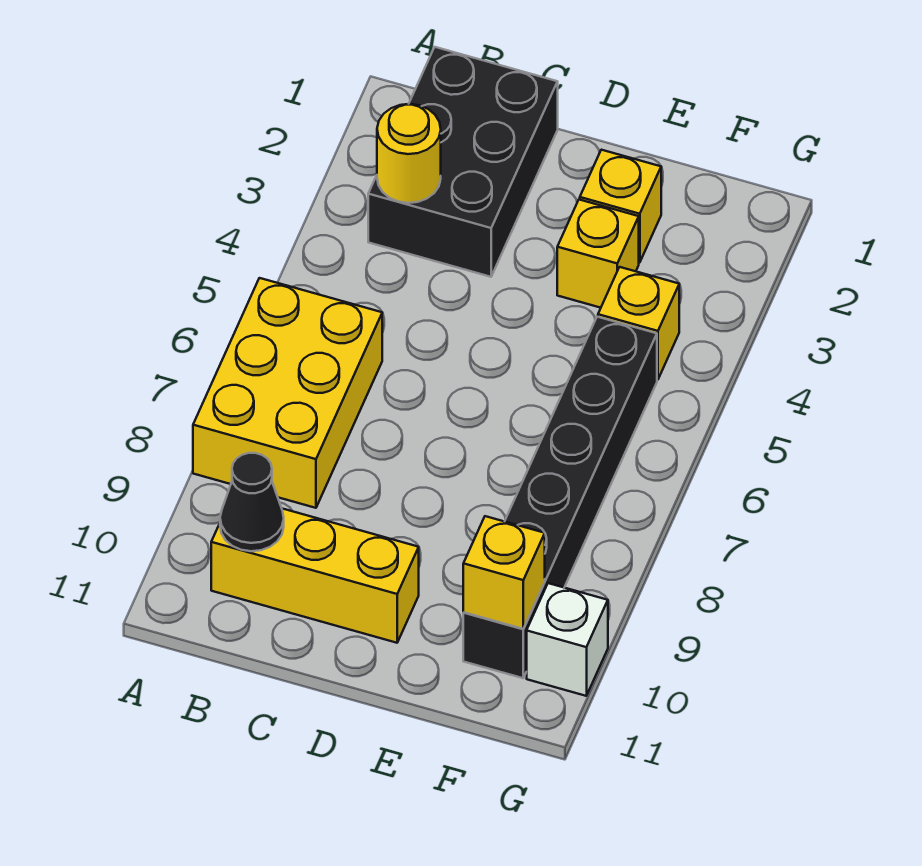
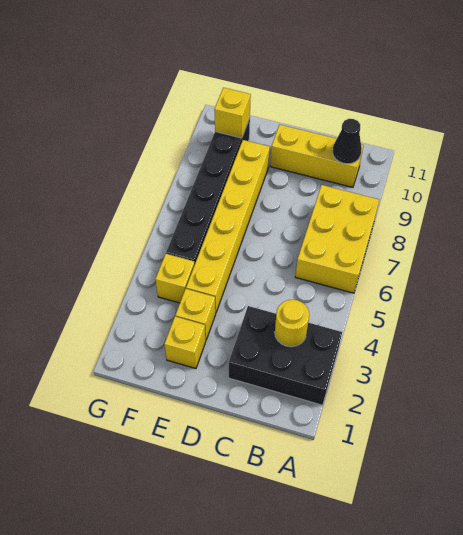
black brick B1:C3 level 1 -> black brick A2:C3 level 1
none -> yellow brick E4:E9 level 1
white brick G10 level 1 -> none

